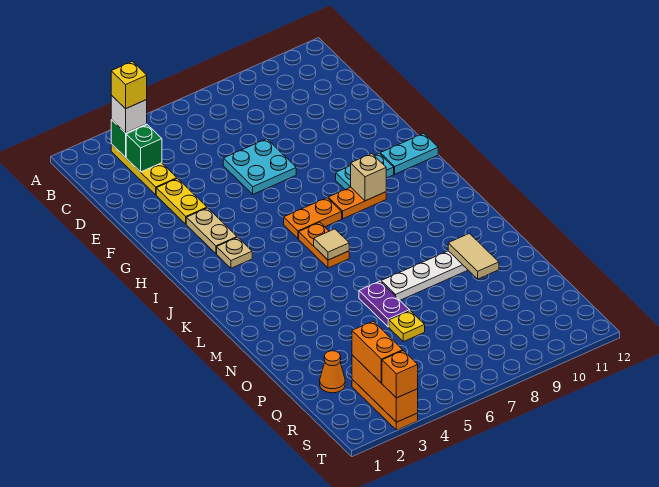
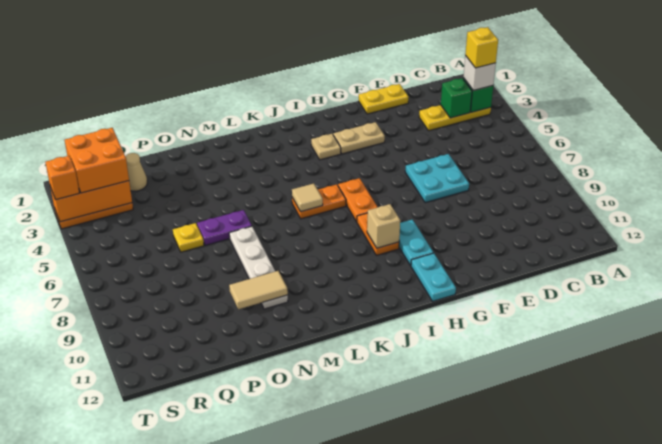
yellow plate E3:F3 level 1 -> yellow plate E1:F1 level 1
orange cone Q2 level 1 -> tan cone Q2 level 1
orange brick R3:S3 level 3 -> orange brick R2:S3 level 3

